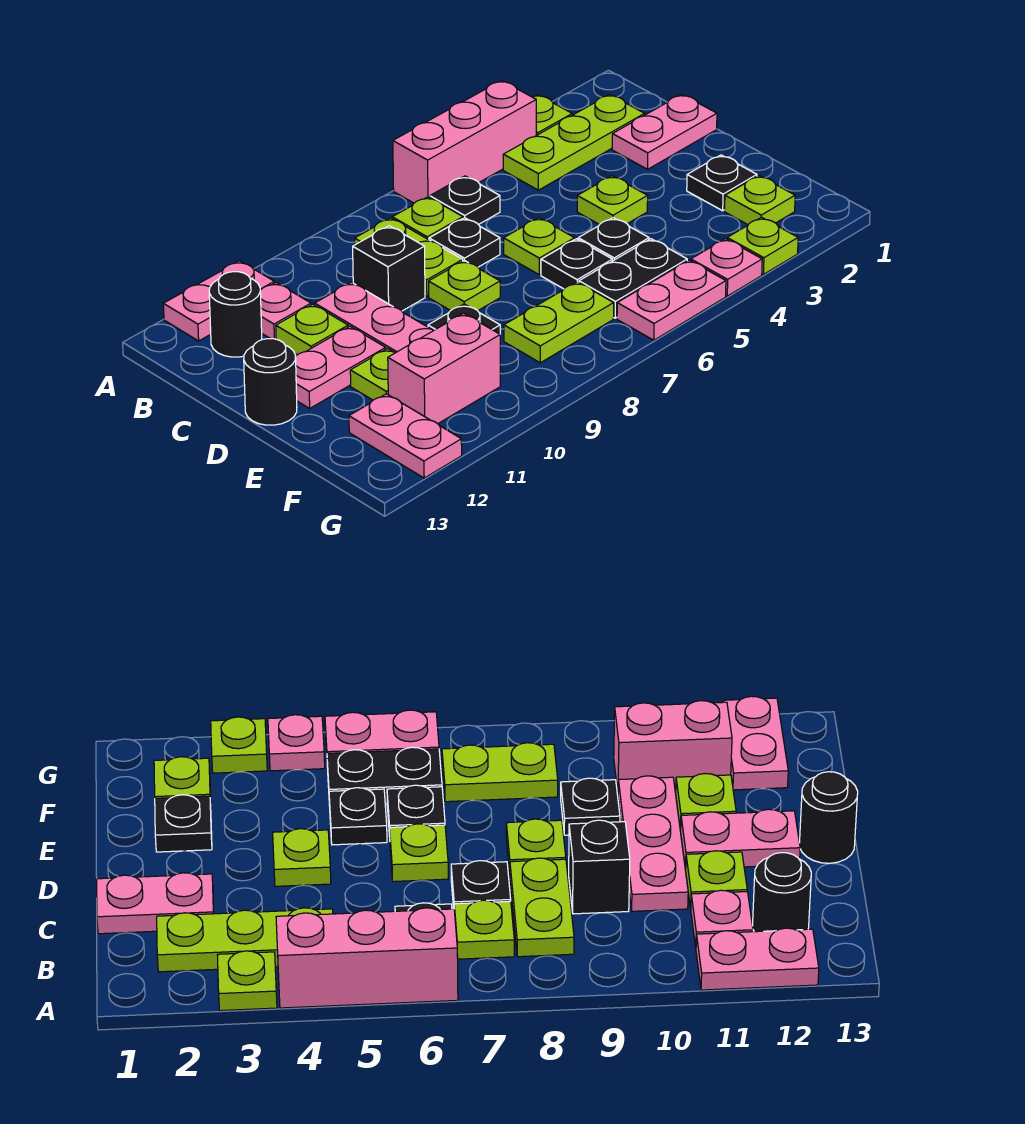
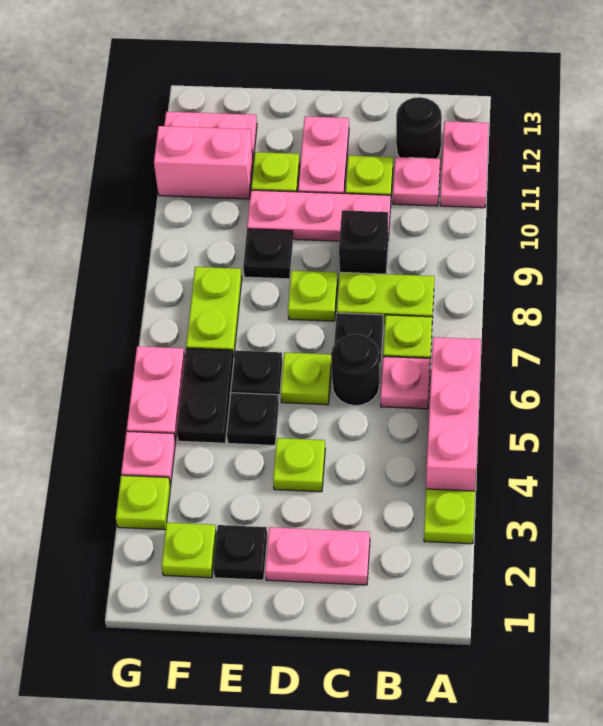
lime plate B2:B4 level 1 -> none
black plate B6 level 1 -> pink plate B6 level 1
pink plate C1:C2 level 1 -> pink plate C2:D2 level 1
black round brick D13 level 1 -> black round brick C6 level 1
pink brick F10:F11 level 1 -> pink brick F11:G11 level 1

